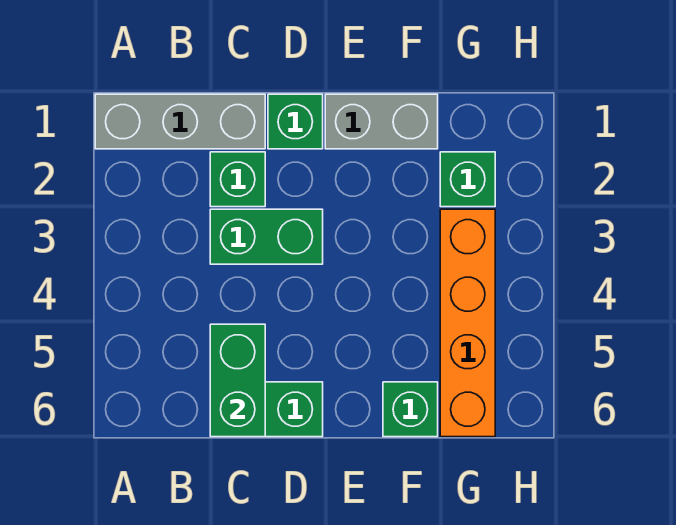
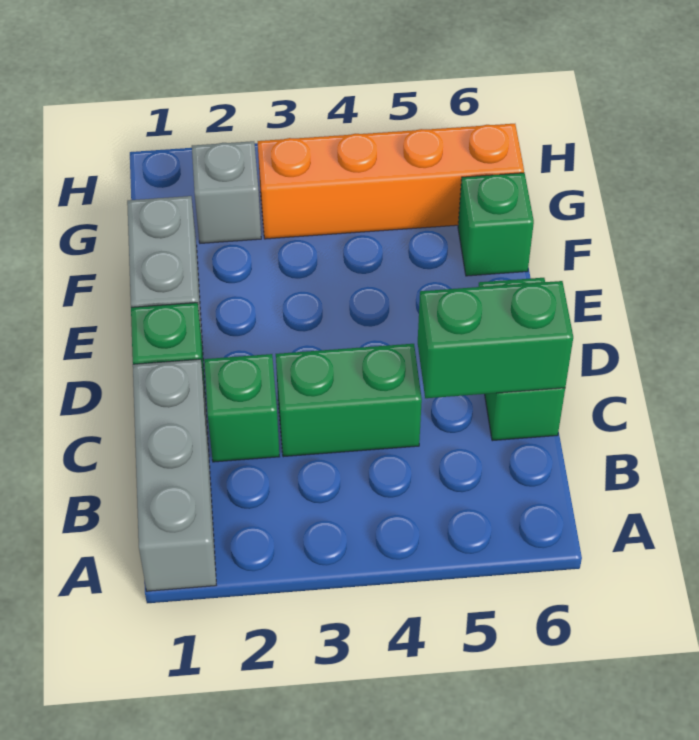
green brick C3:D3 level 1 -> green brick C3:C4 level 1
green brick G2 level 1 -> grey brick G2 level 1

